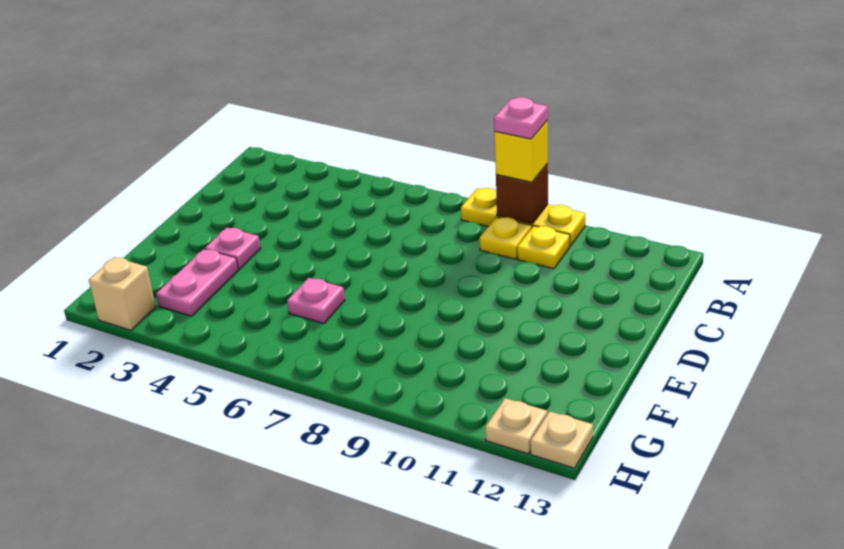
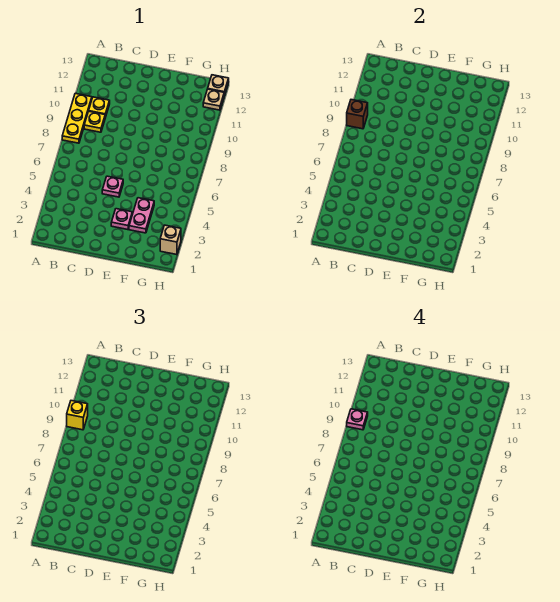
pink plate F3:G3 level 1 -> pink plate F3:F4 level 1
pink plate F6 level 1 -> pink plate D5 level 1

